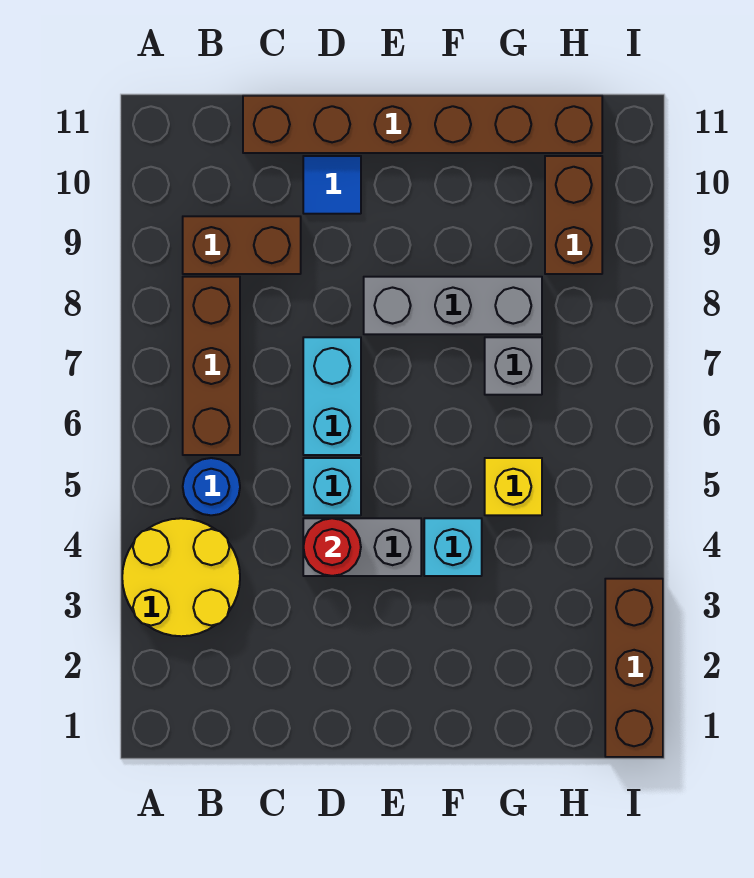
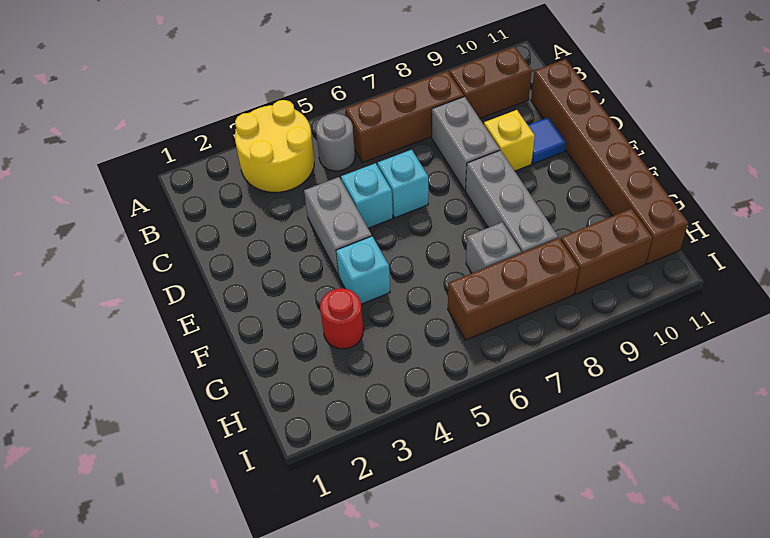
blue round brick B5 level 1 -> grey round brick B5 level 1
brown brick B9:C9 level 1 -> brown brick B9:B10 level 1
none -> grey brick C8:D8 level 1
red round brick D4 level 2 -> red round brick G3 level 1
cyan brick D6:D7 level 1 -> cyan brick D6 level 1
yellow brick G5 level 1 -> yellow brick D9 level 1
brown brick I1:I3 level 1 -> brown brick H6:H8 level 1

